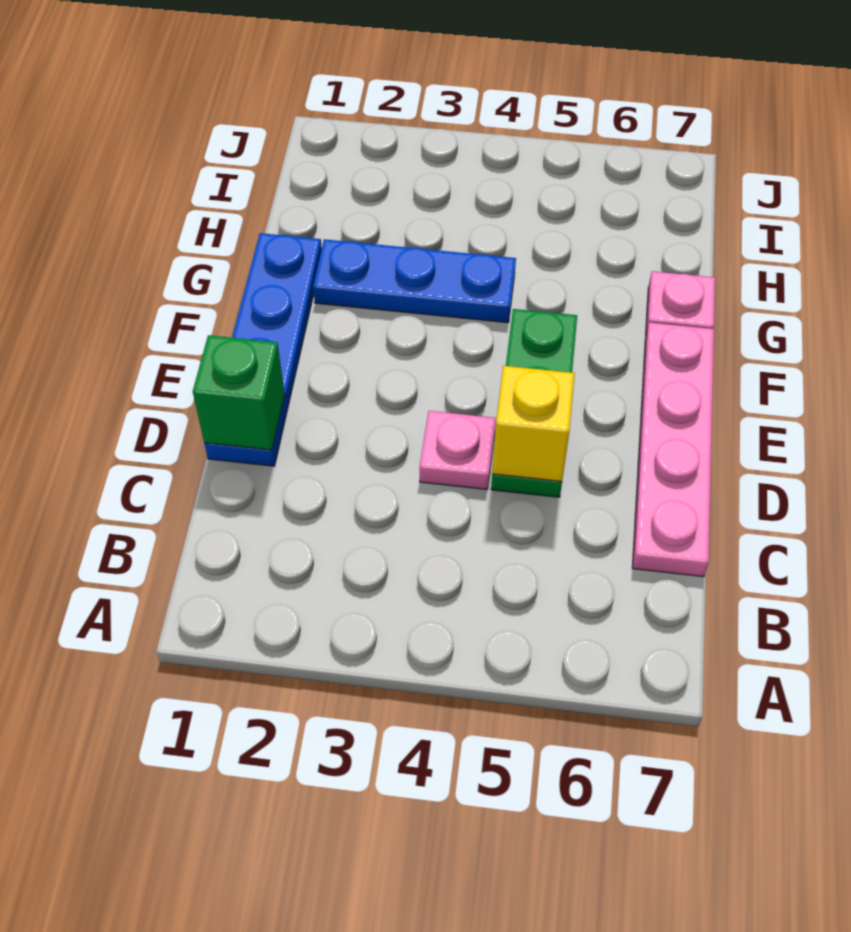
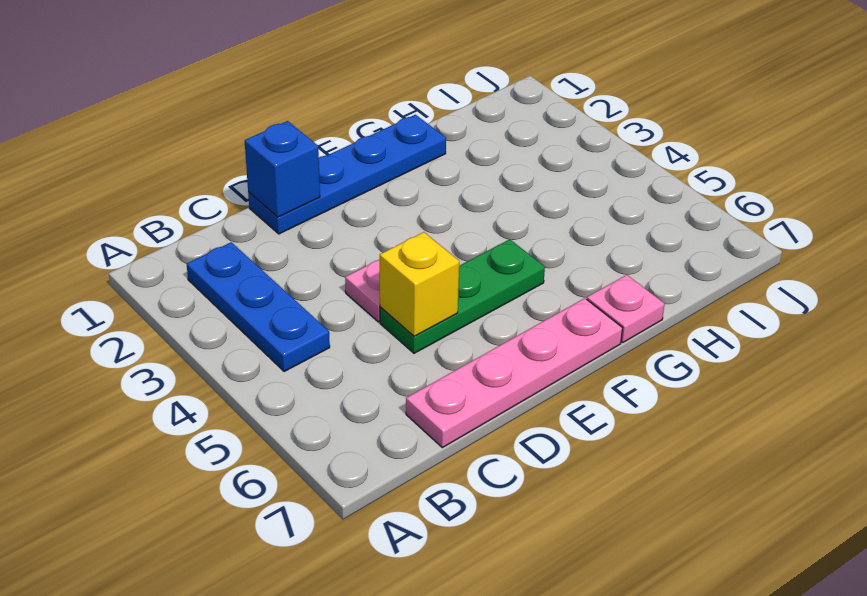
green brick D1 level 2 -> blue brick D1 level 2
blue plate G2:G4 level 1 -> blue plate B2:B4 level 1

